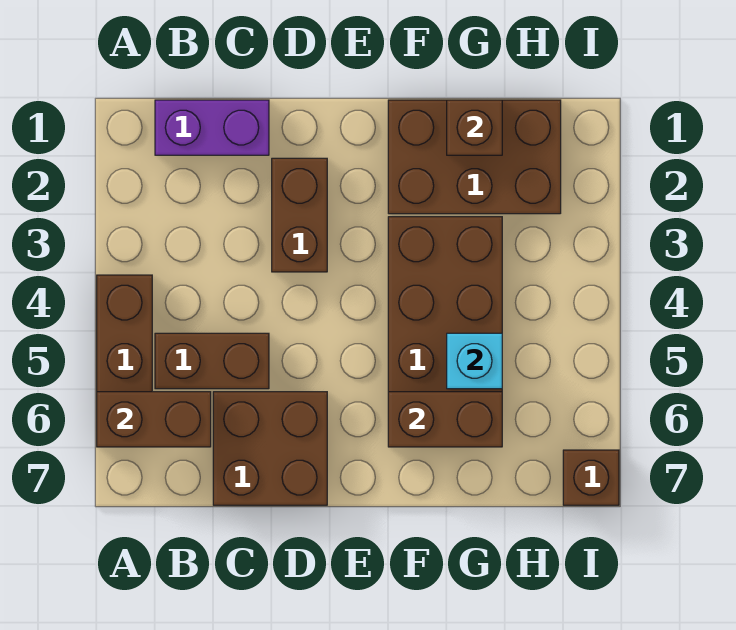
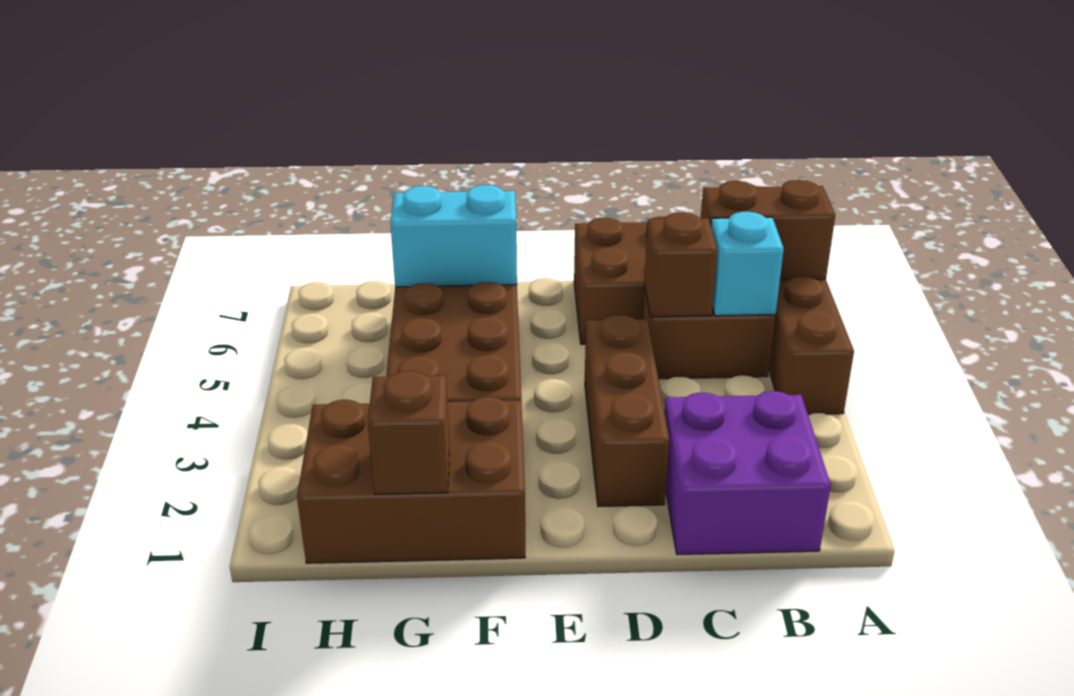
purple brick B1:C1 level 1 -> purple brick B1:C2 level 1
brown brick D2:D3 level 1 -> brown brick D2:D4 level 1
brown brick F6:G6 level 2 -> cyan brick F6:G6 level 2
cyan brick G5 level 2 -> cyan brick B5 level 2
brown brick I7 level 1 -> brown brick C5 level 2

